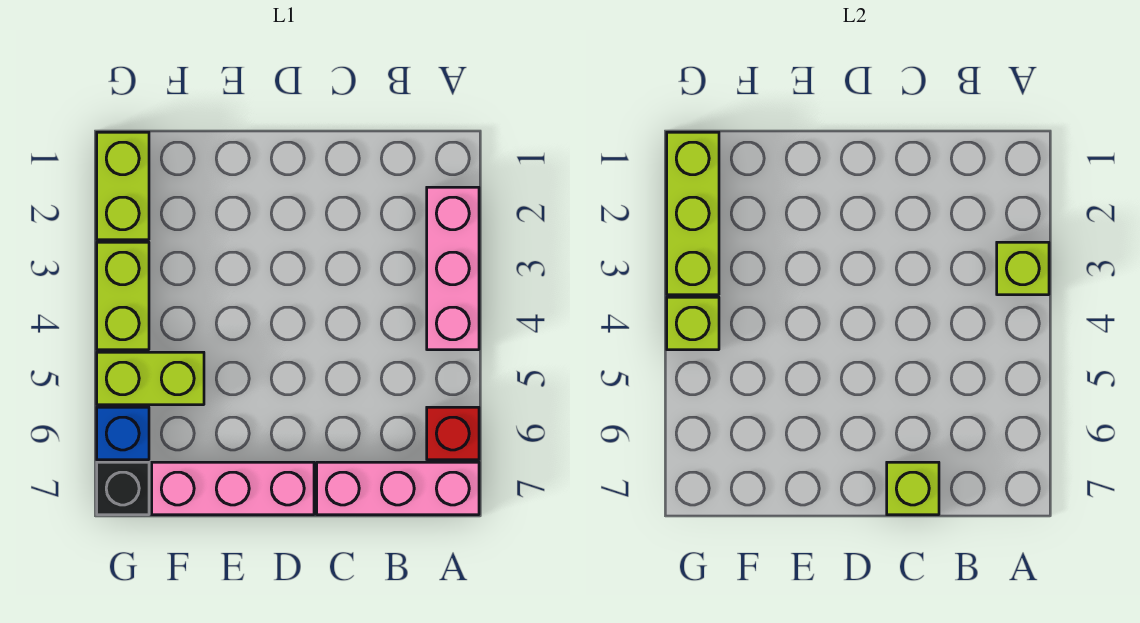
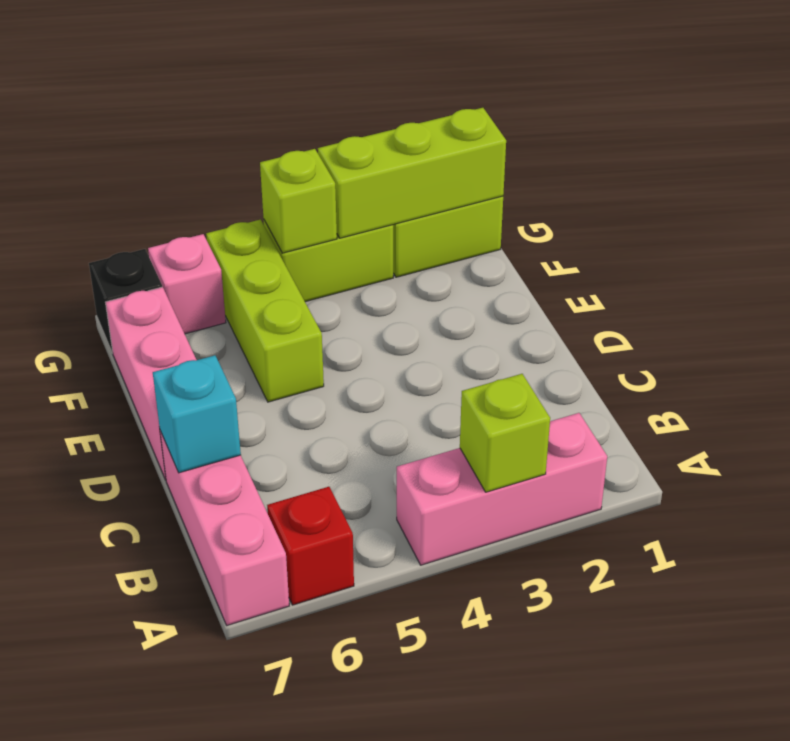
lime brick C7 level 2 -> cyan brick C7 level 2
lime brick F5:G5 level 1 -> lime brick E5:G5 level 1
blue brick G6 level 1 -> pink brick G6 level 1

